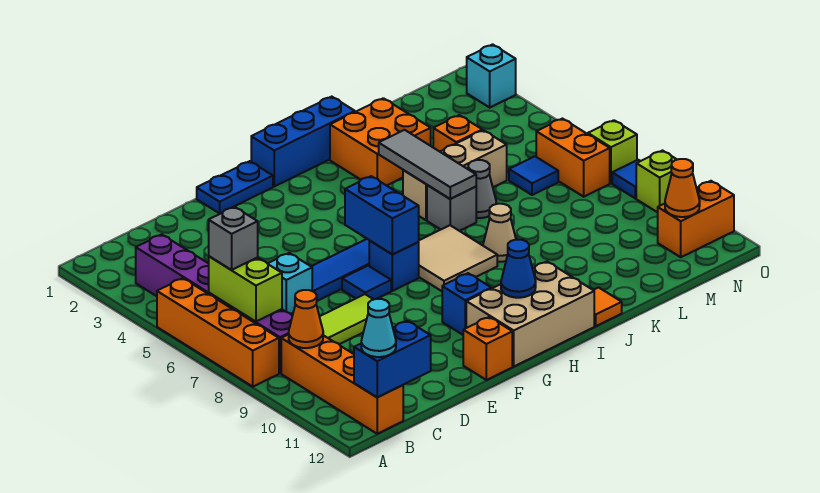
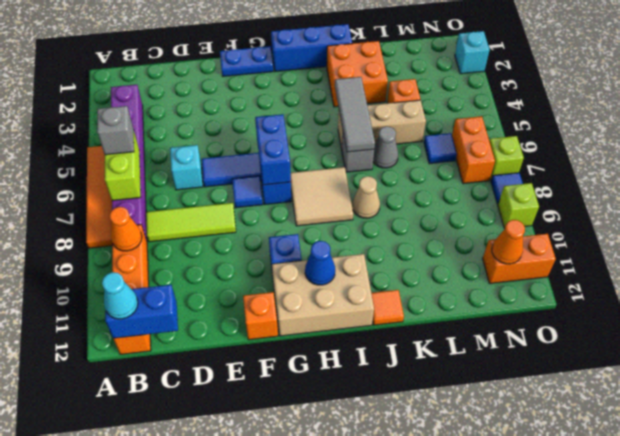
orange brick A5:A8 level 1 -> orange tile A5:A8 level 1

